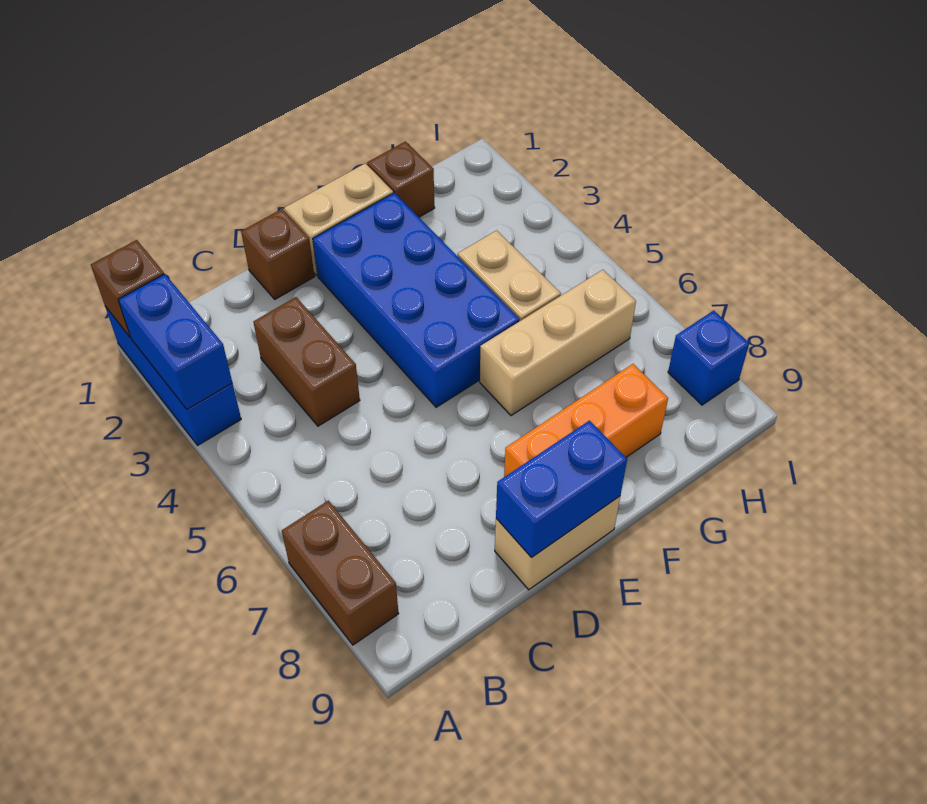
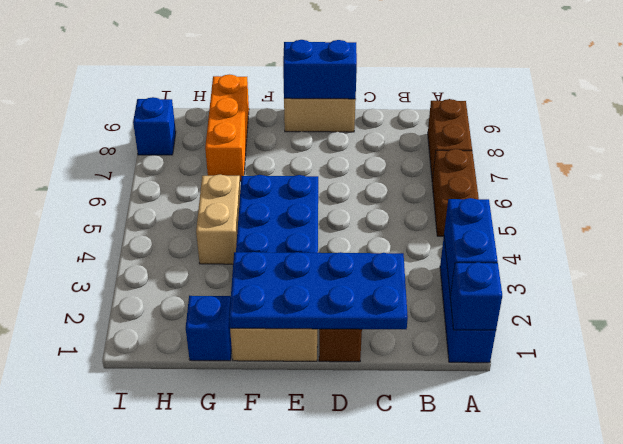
brown brick A1 level 2 -> blue brick A1 level 2
none -> blue plate C1:F2 level 2
brown brick C3:C4 level 1 -> brown brick A5:A6 level 1
orange brick E8:G8 level 1 -> orange brick G7:G9 level 1
tan brick F6:H6 level 1 -> none
brown brick G1 level 1 -> blue brick G1 level 1

